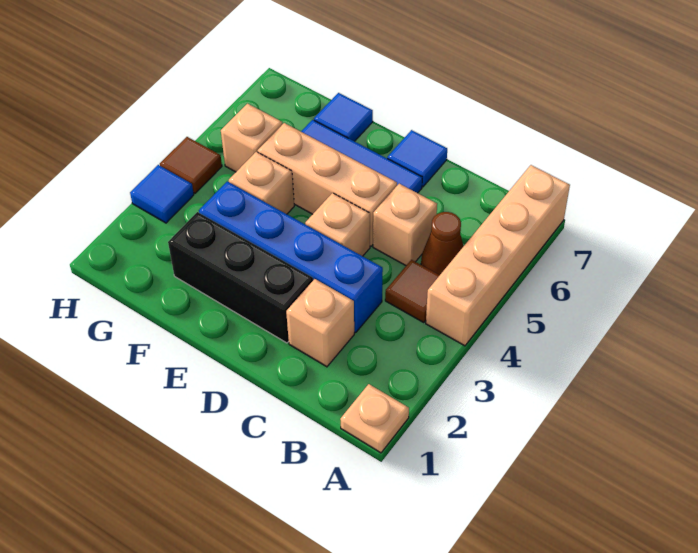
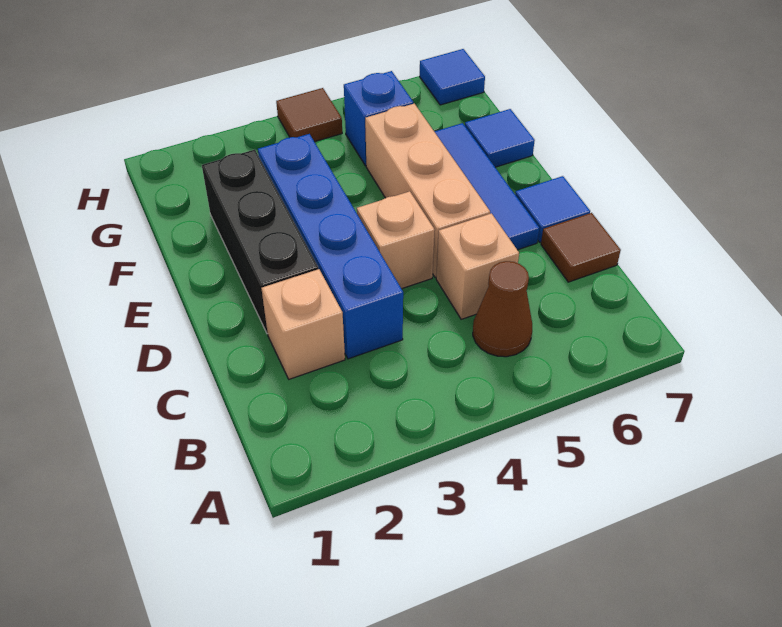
tan plate A1 level 1 -> none
tan brick A4:A7 level 1 -> none
brown tile B4 level 1 -> brown tile C7 level 1
tan brick F4 level 1 -> none
tan brick G5 level 1 -> blue brick G5 level 1
blue tile H3 level 1 -> blue tile H7 level 1

